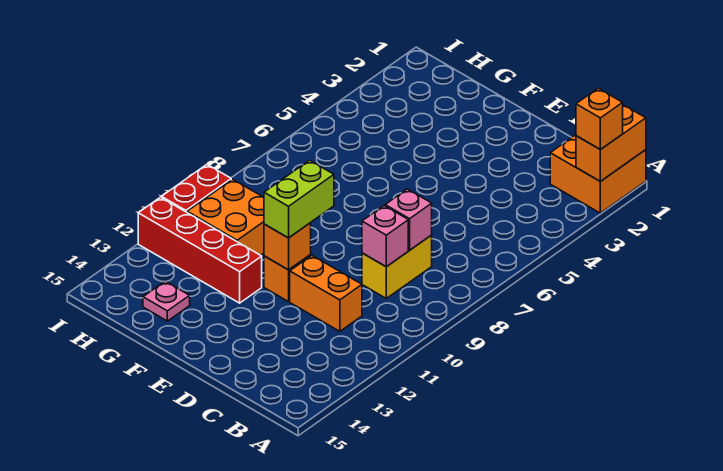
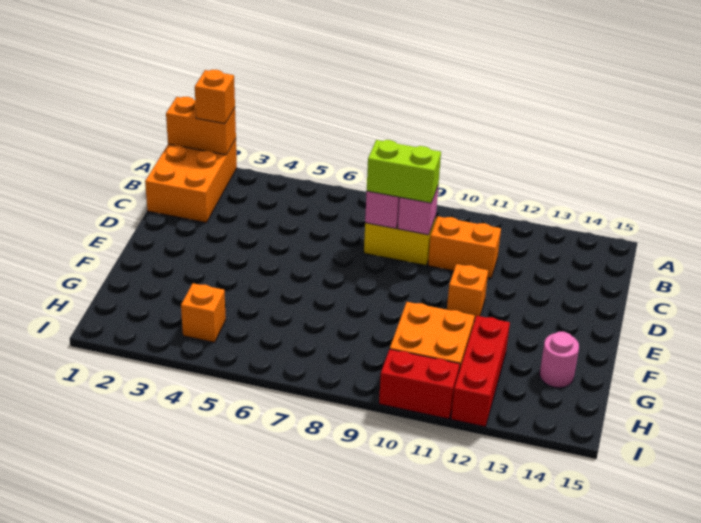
orange brick A1:B2 level 1 -> orange brick A1:C2 level 1
orange brick C11:D11 level 1 -> orange brick C10:C11 level 1
lime brick E10:E11 level 3 -> lime brick C8:C9 level 3
orange brick E11 level 2 -> orange brick H4 level 1
red brick F12:I12 level 1 -> red brick G12:I12 level 1
pink plate G14 level 1 -> pink round brick G14 level 1

